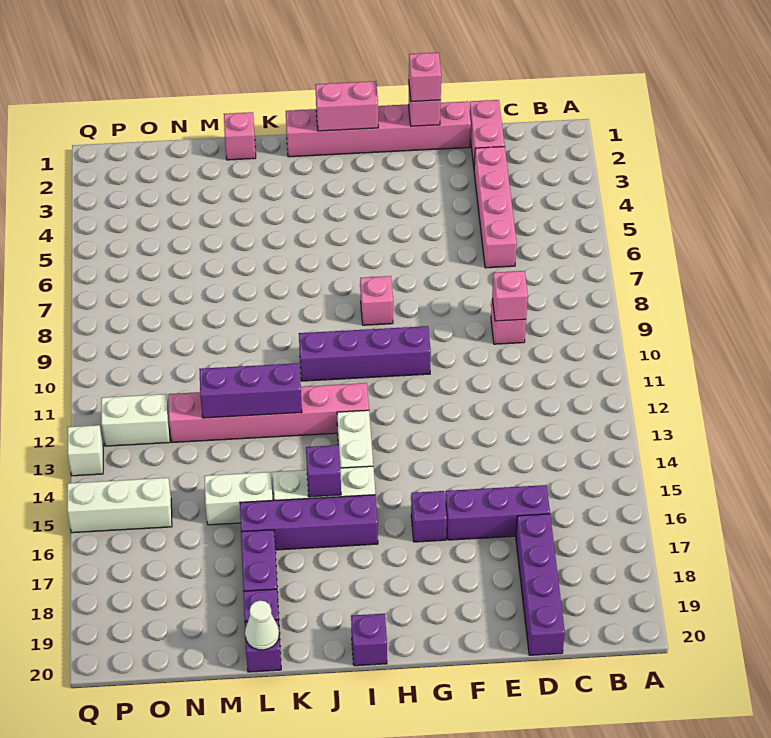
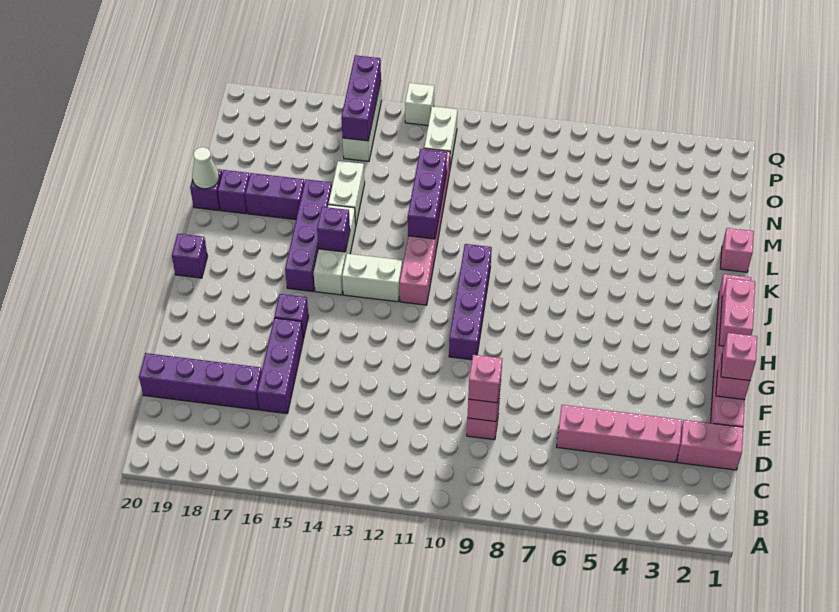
pink brick H8 level 1 -> pink brick D9 level 3
none -> purple brick O15:Q15 level 2

